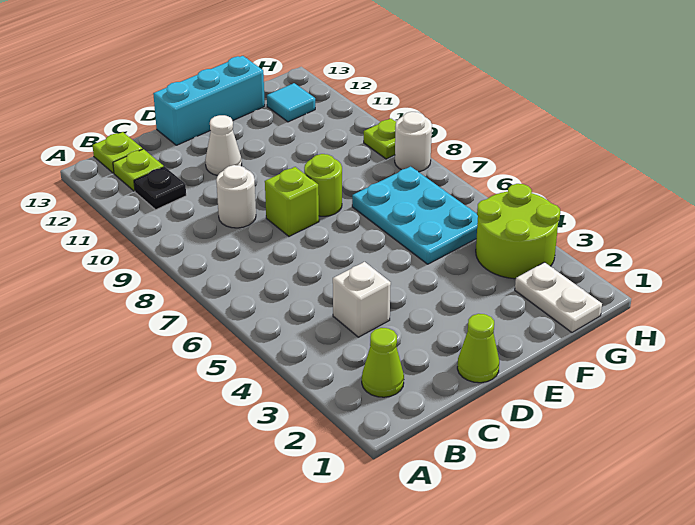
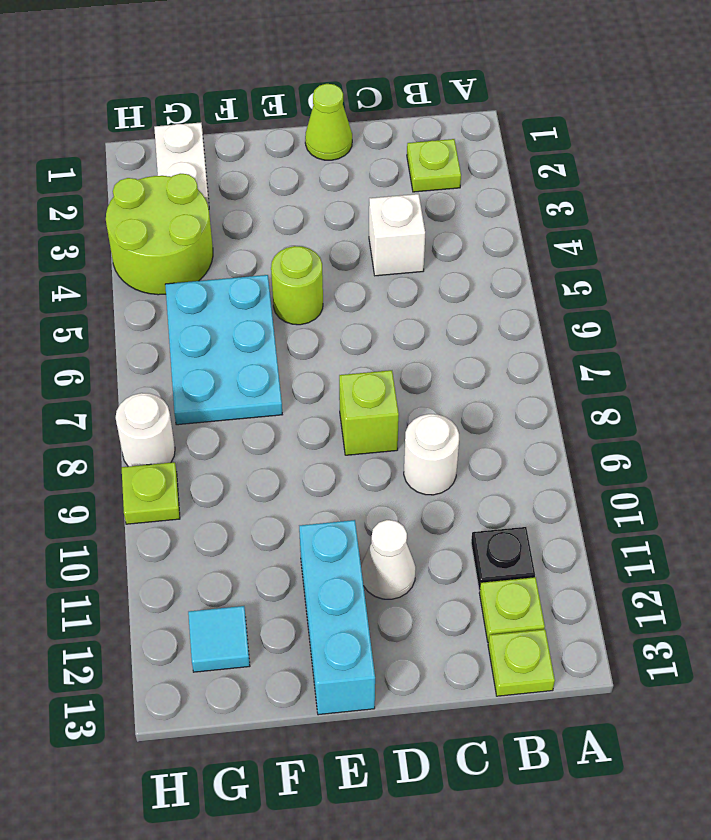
lime cone B2 level 1 -> lime plate B2 level 1
cyan brick D13:F13 level 1 -> cyan brick E11:E13 level 1
lime round brick E8 level 1 -> lime round brick E5 level 1

